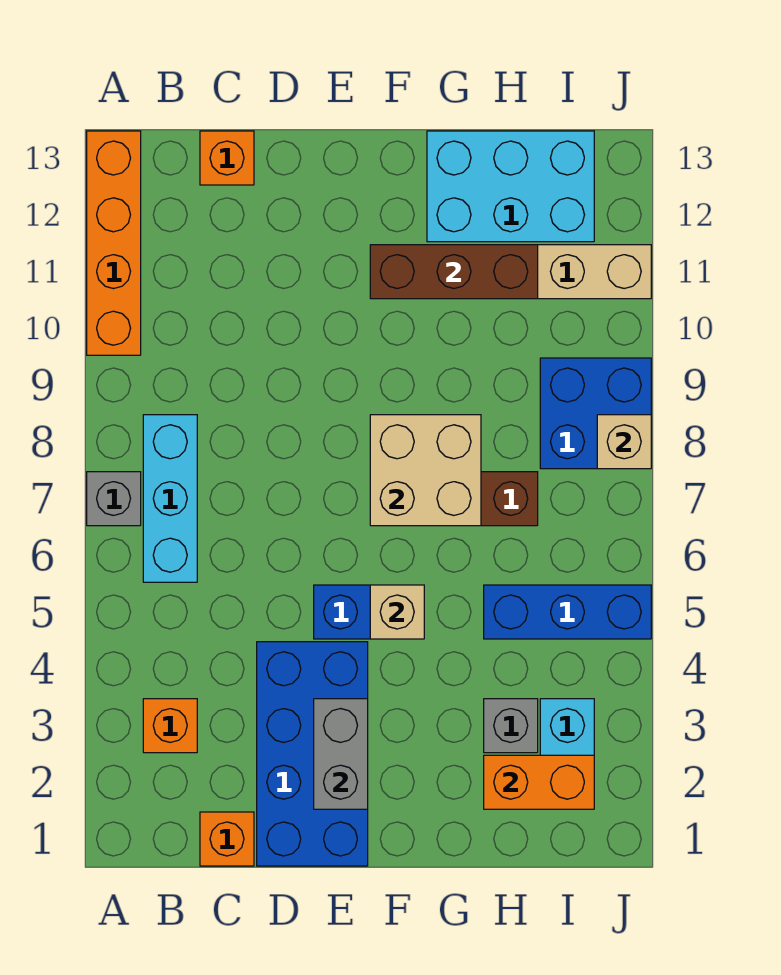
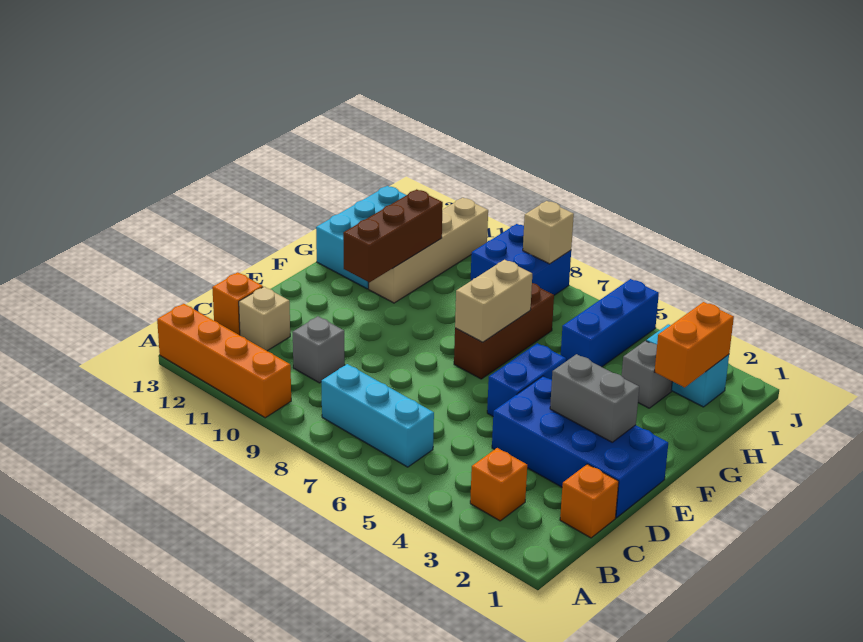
grey brick A7 level 1 -> grey brick C10 level 1
tan brick F5 level 2 -> tan brick C12 level 1
tan brick F7:G8 level 2 -> tan brick F7:G7 level 2

